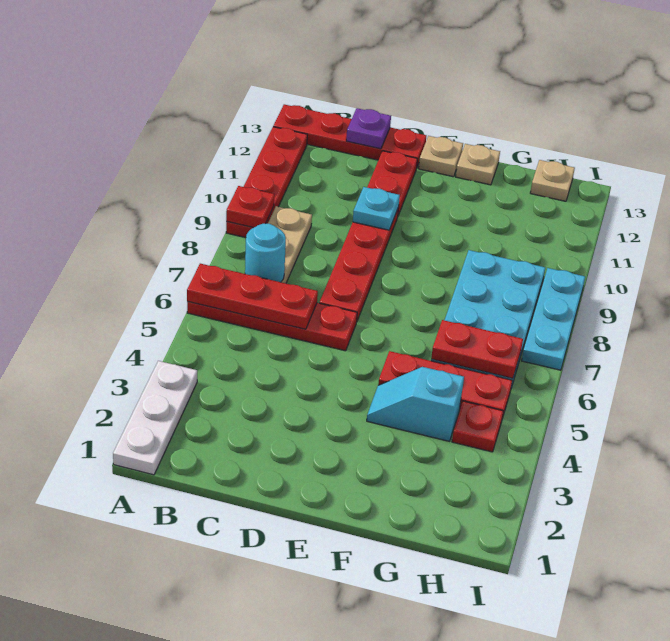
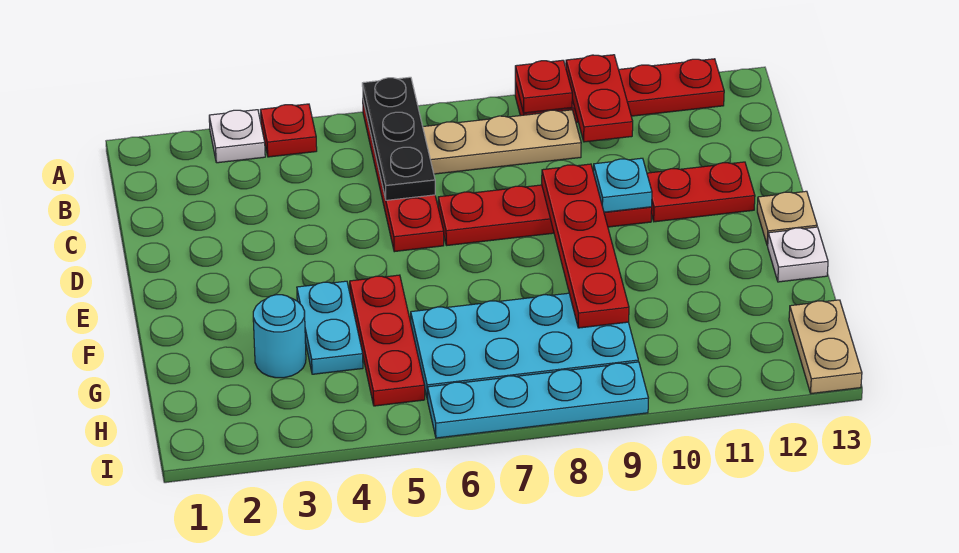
white plate A1:A3 level 1 -> white plate A3 level 1
red plate A6:C6 level 2 -> black plate A6:C6 level 2
red plate A13:D13 level 1 -> red plate D9:G9 level 2
cyan round brick B7 level 2 -> cyan round brick G3 level 1
purple plate C13 level 2 -> none
cyan slope F4:G4 level 1 top G -> cyan plate F4:G4 level 1
tan plate F13 level 1 -> white plate F13 level 1
red plate G6:H6 level 2 -> red plate A10:B10 level 2
red plate H4 level 1 -> red plate A4 level 1
tan plate H13 level 1 -> tan plate H13:I13 level 1
cyan plate I7:I9 level 1 -> cyan plate I6:I9 level 1

